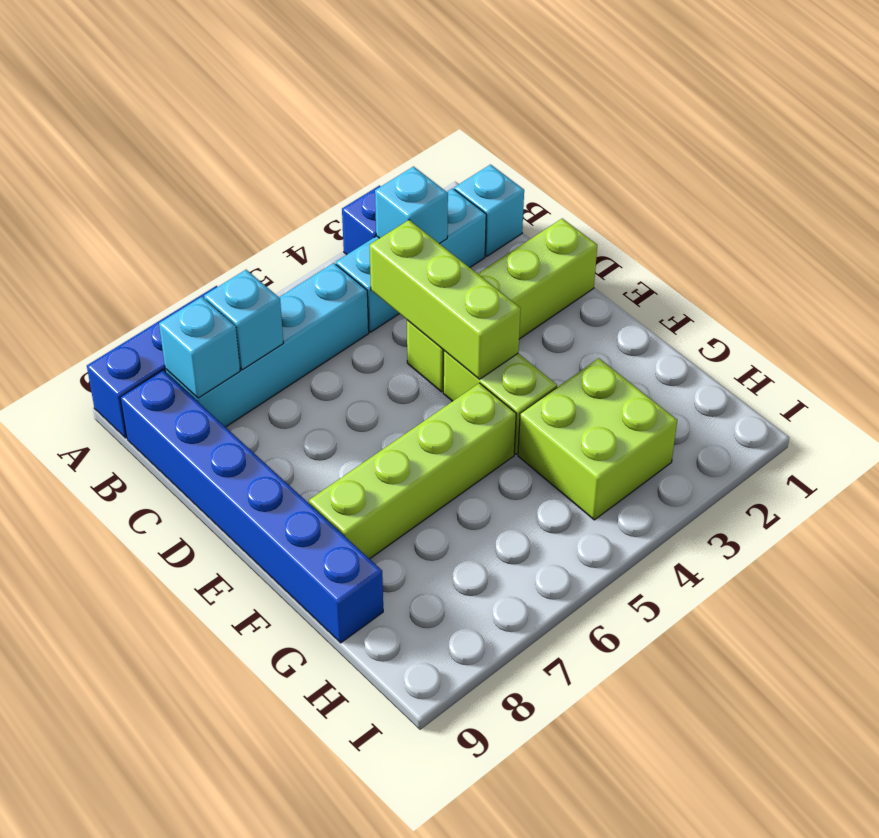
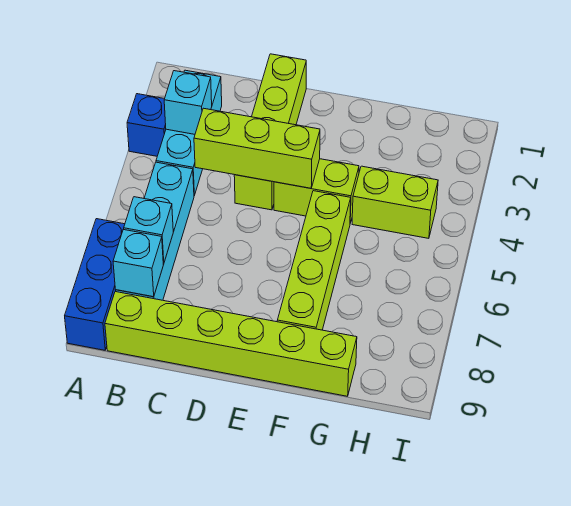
cyan brick B1 level 1 -> none
blue brick B9:G9 level 1 -> lime brick B9:G9 level 1
lime brick G3:H4 level 1 -> lime brick G4:H4 level 1

